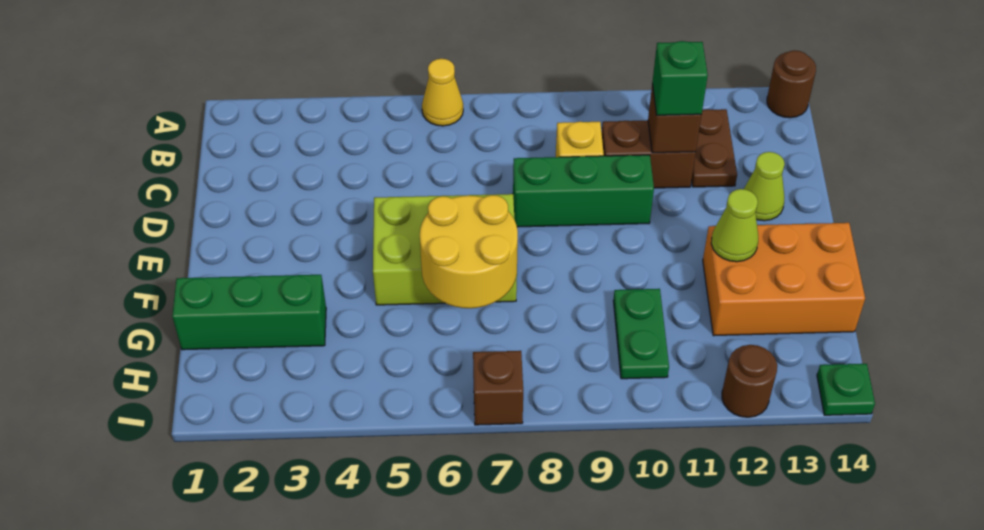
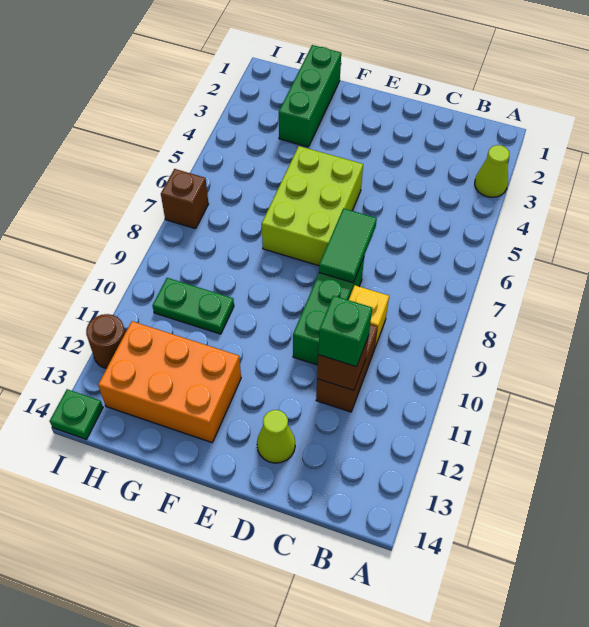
yellow cone A6 level 1 -> none
brown round brick A14 level 1 -> none
brown plate B12:C12 level 1 -> none
none -> green tile D7:D8 level 2
yellow round brick F6:G7 level 2 -> none
orange brick F12:G14 level 1 -> orange brick F12:H13 level 1
lime cone F12 level 2 -> lime cone A3 level 1

